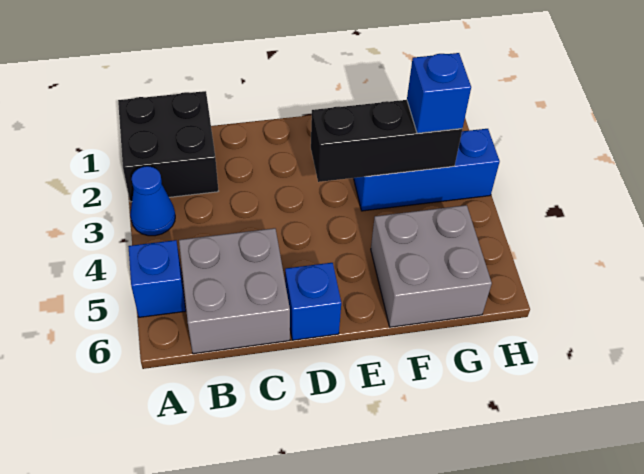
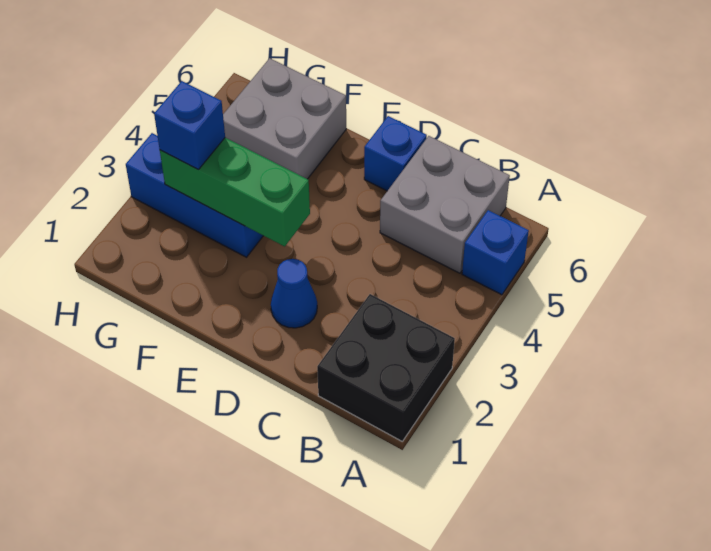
blue cone A3 level 1 -> blue cone D2 level 1
black brick E3:G3 level 2 -> green brick E3:G3 level 2

